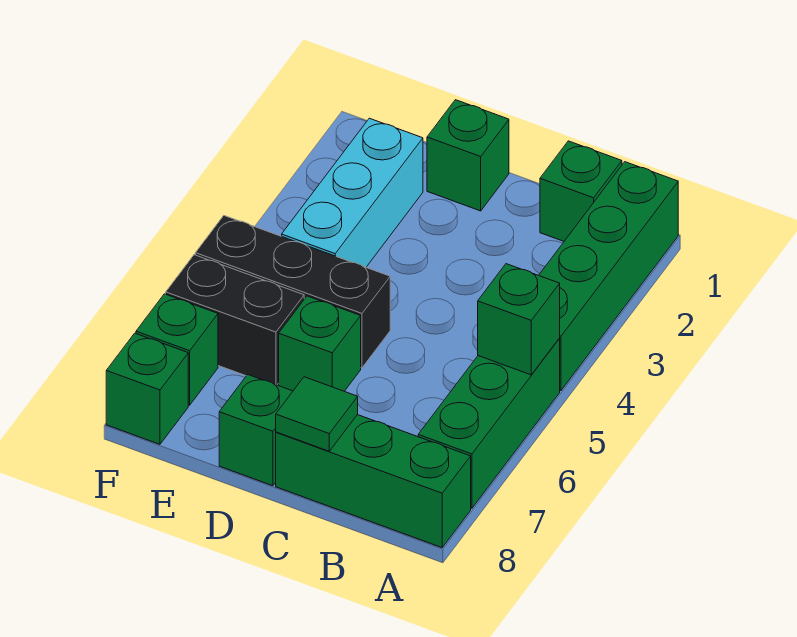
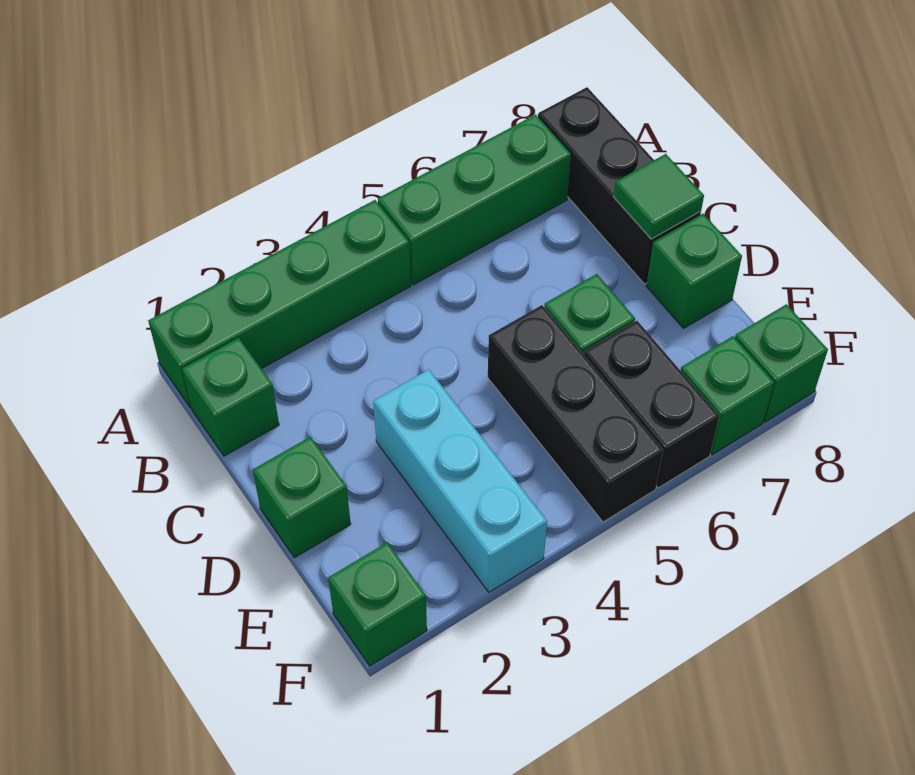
green brick A5 level 2 -> green brick F1 level 1
green brick A8:C8 level 1 -> black brick A8:C8 level 1
cyan brick E2:E4 level 1 -> cyan brick D3:F3 level 1

